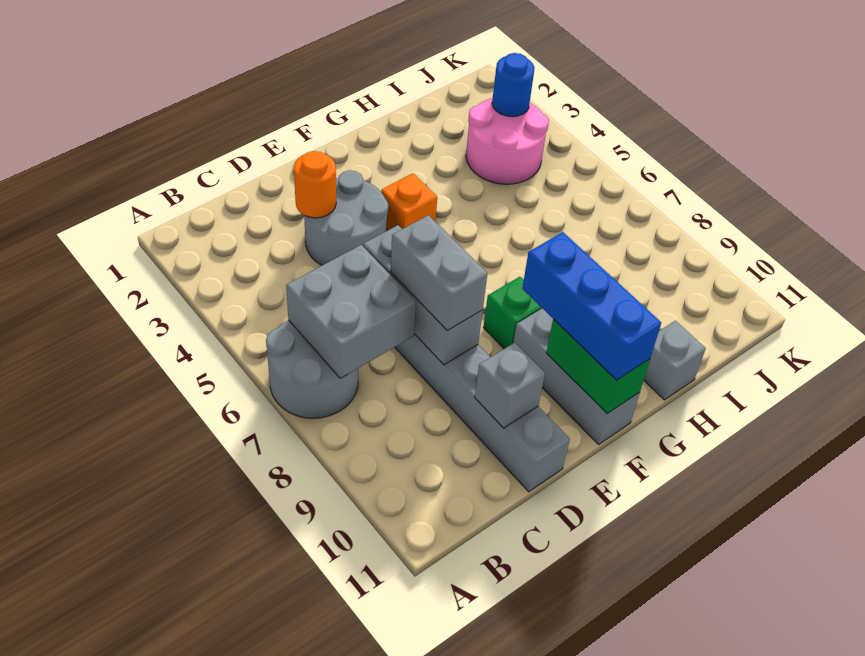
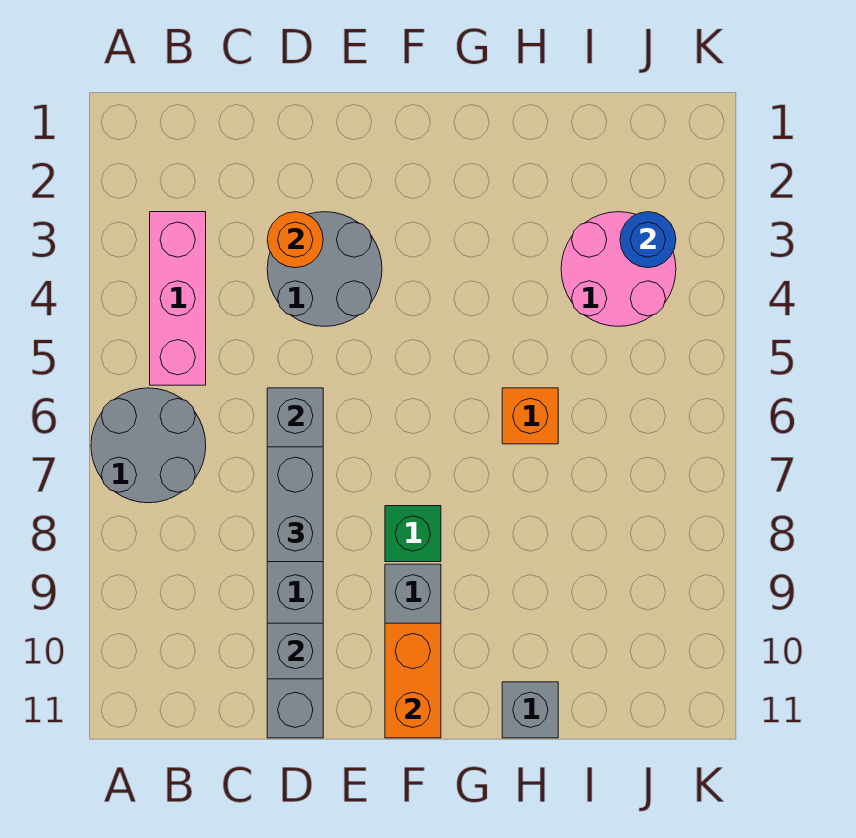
none -> pink brick B3:B5 level 1
grey brick B6:C7 level 2 -> none
orange brick F4 level 1 -> orange brick H6 level 1
blue brick F9:F11 level 3 -> none
green brick F10:F11 level 2 -> orange brick F10:F11 level 2

